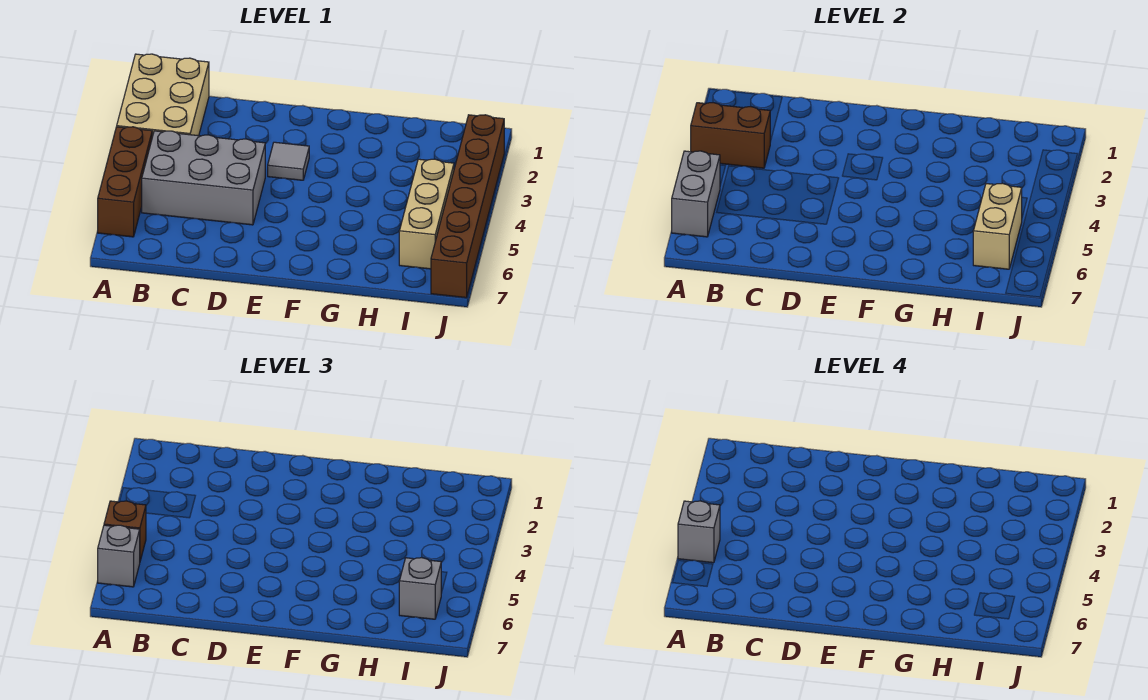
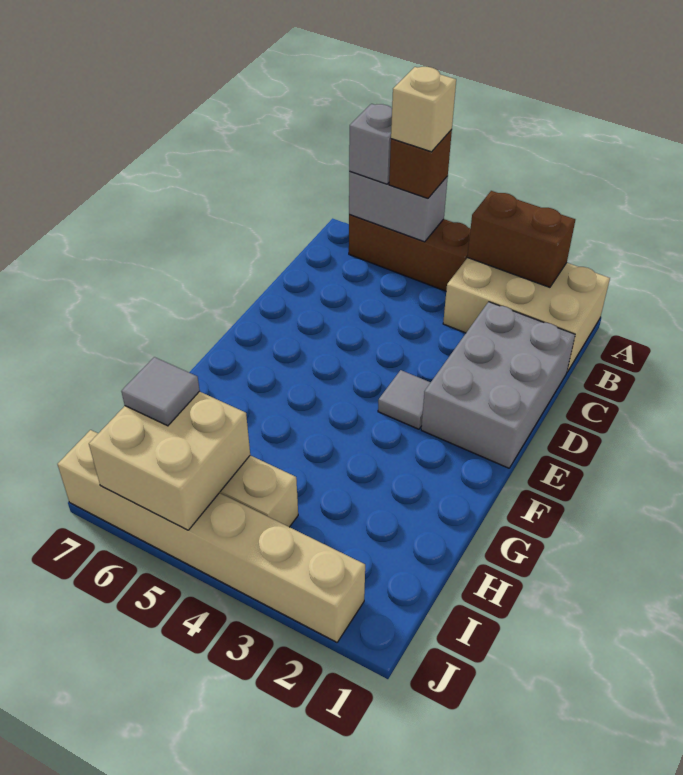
brown brick A3:B3 level 2 -> brown brick A2:A3 level 2
grey brick A5 level 4 -> tan brick A5 level 4
grey brick B4:D5 level 1 -> grey brick C1:E2 level 1
tan brick I5:I6 level 2 -> tan brick I5:J6 level 2
grey brick I6 level 3 -> grey tile I6 level 3
brown brick J2:J7 level 1 -> tan brick J2:J7 level 1

